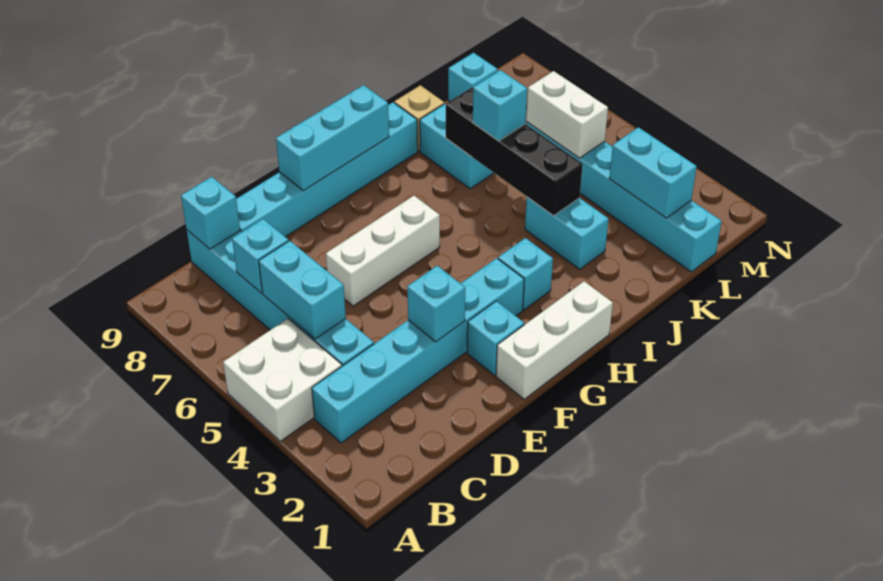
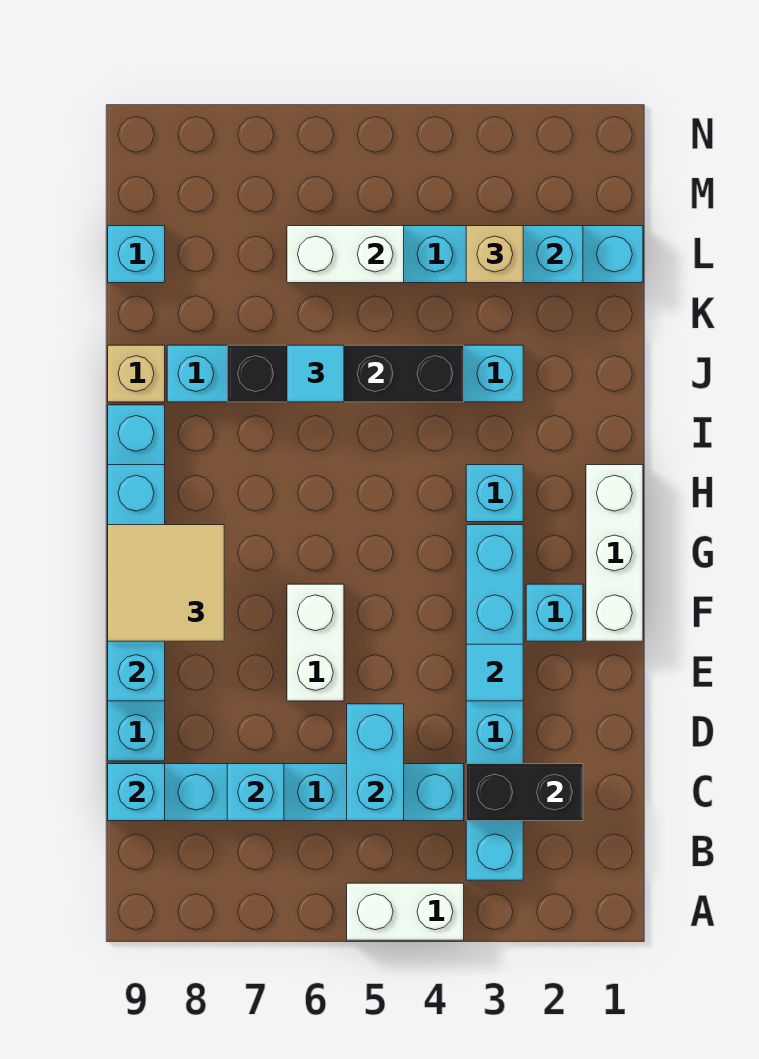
white brick A4:B5 level 1 -> white brick A4:A5 level 1
none -> black brick C2:C3 level 2
cyan brick C5:C6 level 2 -> cyan brick C5:D5 level 2
cyan brick E3 level 2 -> cyan tile E3 level 2
white brick E6:G6 level 1 -> white brick E6:F6 level 1
none -> tan tile F8:G9 level 3
cyan brick F9:H9 level 2 -> cyan brick E9:H9 level 2
cyan brick J6 level 3 -> cyan tile J6 level 3
none -> tan brick L3 level 3

